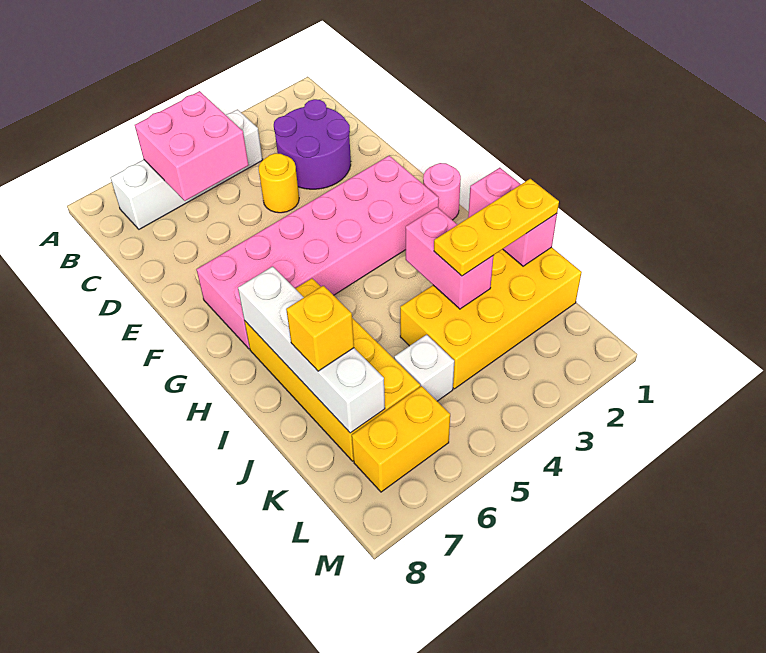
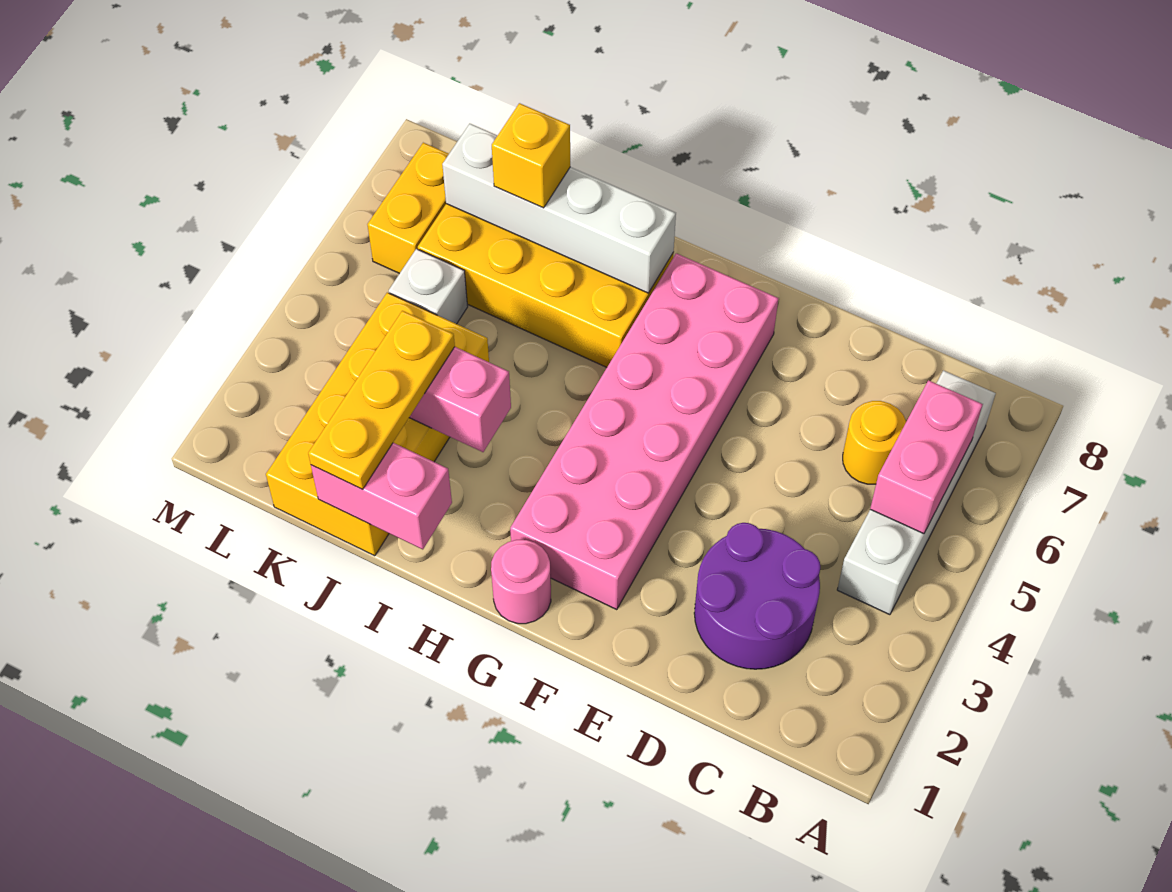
pink brick B5:C6 level 2 -> pink brick B5:B6 level 2
yellow round brick D4 level 1 -> yellow round brick C6 level 1

